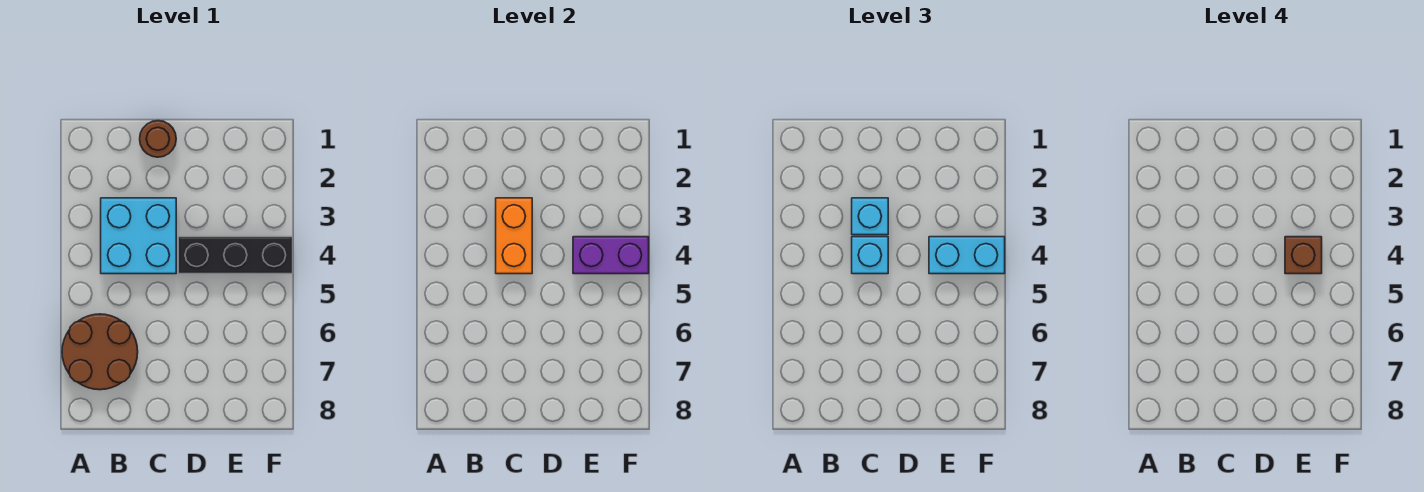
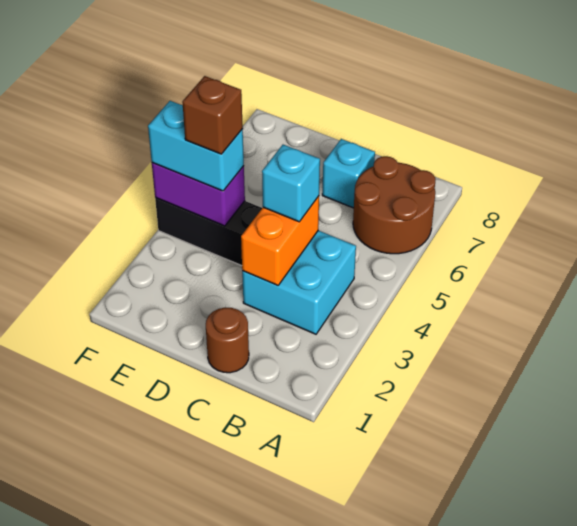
cyan brick C3 level 3 -> cyan brick C7 level 1

